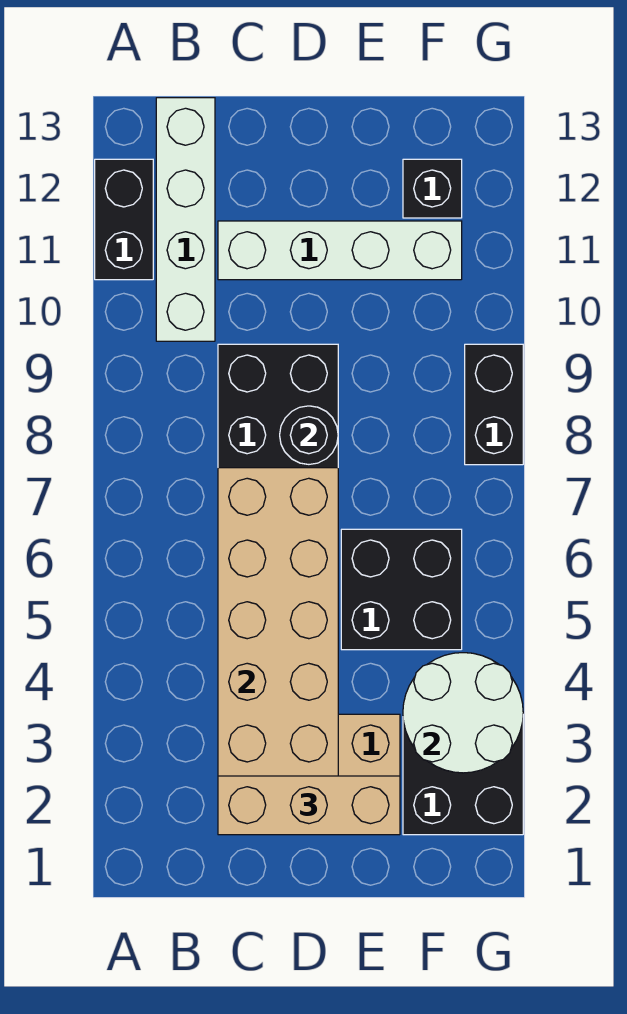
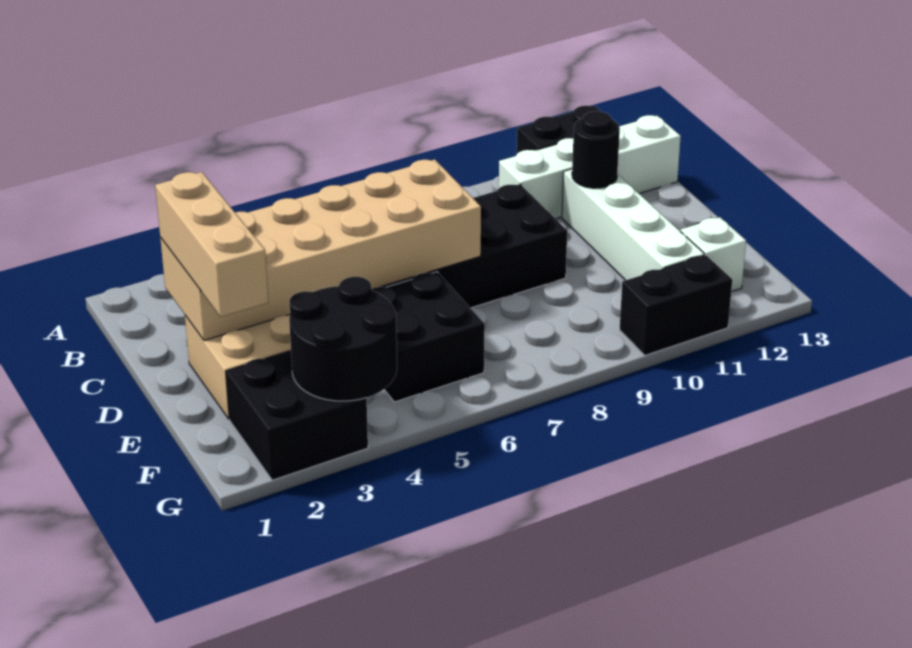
black round brick D8 level 2 -> black round brick C11 level 2
white round brick F3:G4 level 2 -> black round brick F3:G4 level 2
black brick F12 level 1 -> white brick F12 level 1
black brick G8:G9 level 1 -> black brick G10:G11 level 1

